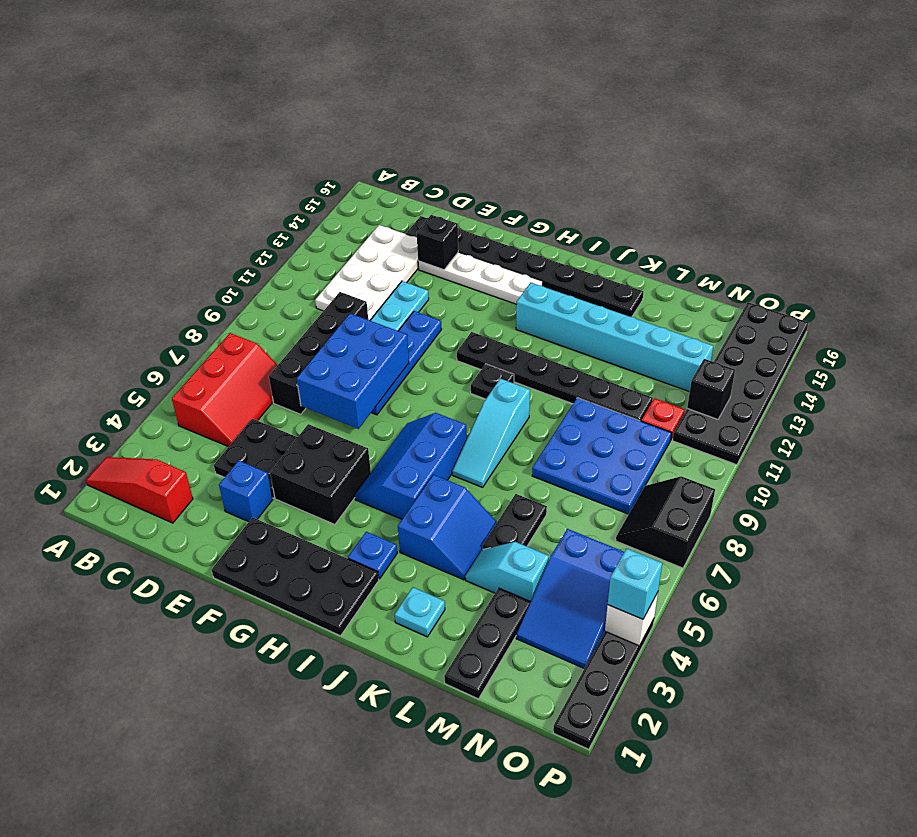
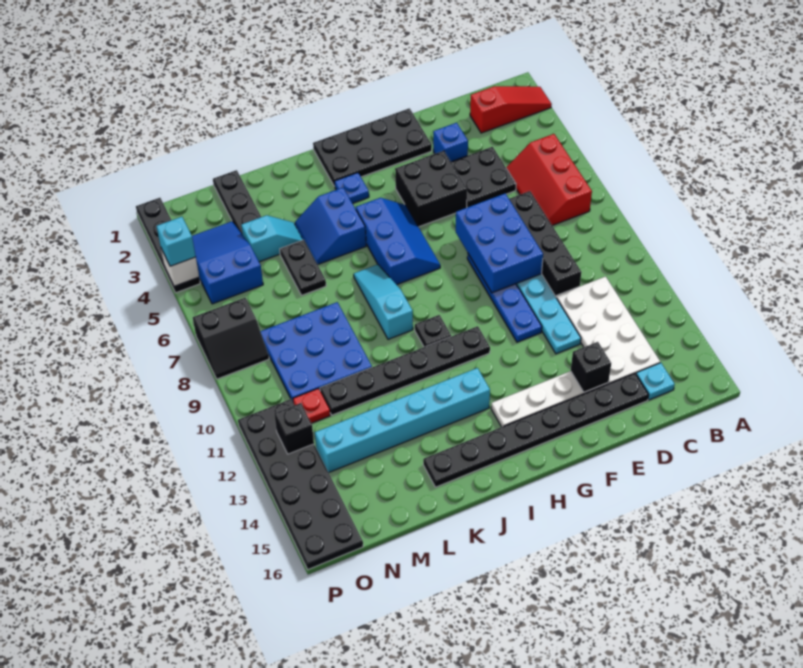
cyan plate K2 level 1 -> cyan plate C15 level 1
black slope O7:P8 level 1 top P -> black slope O7:P8 level 1 top 7

